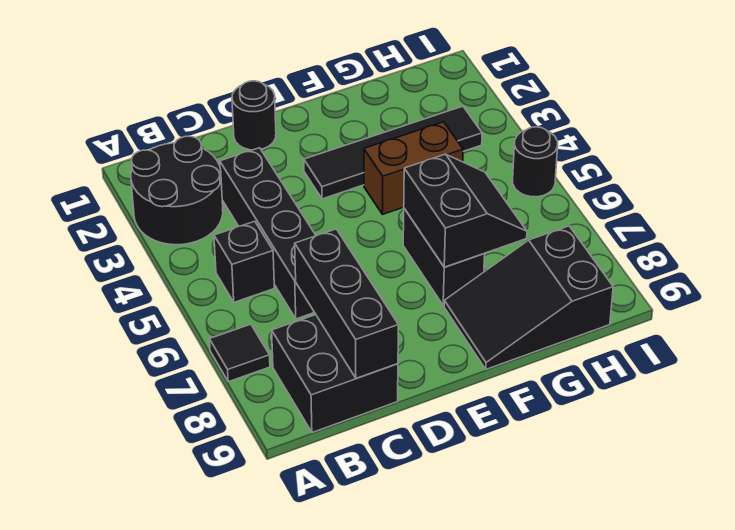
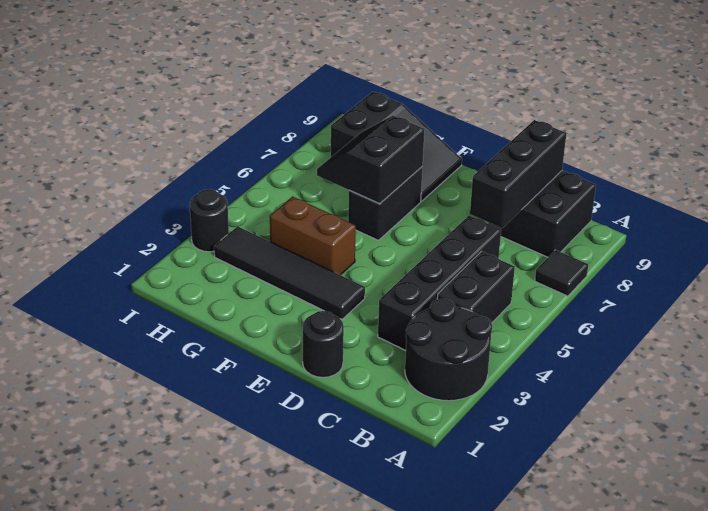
black brick B5 level 1 -> black brick B4:B5 level 1
black round brick I5 level 1 -> black round brick I3 level 1

